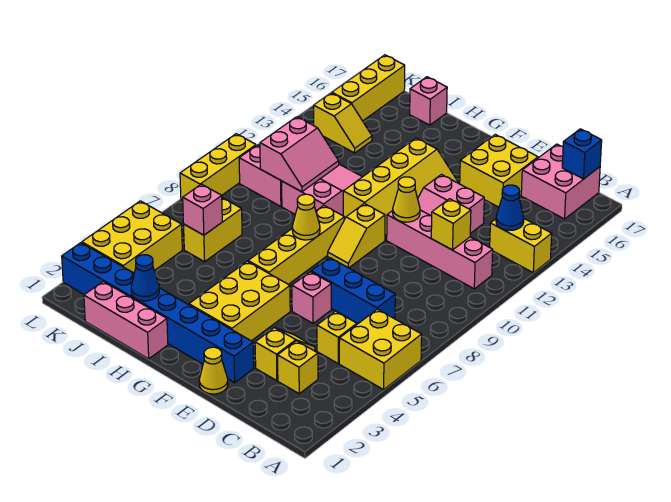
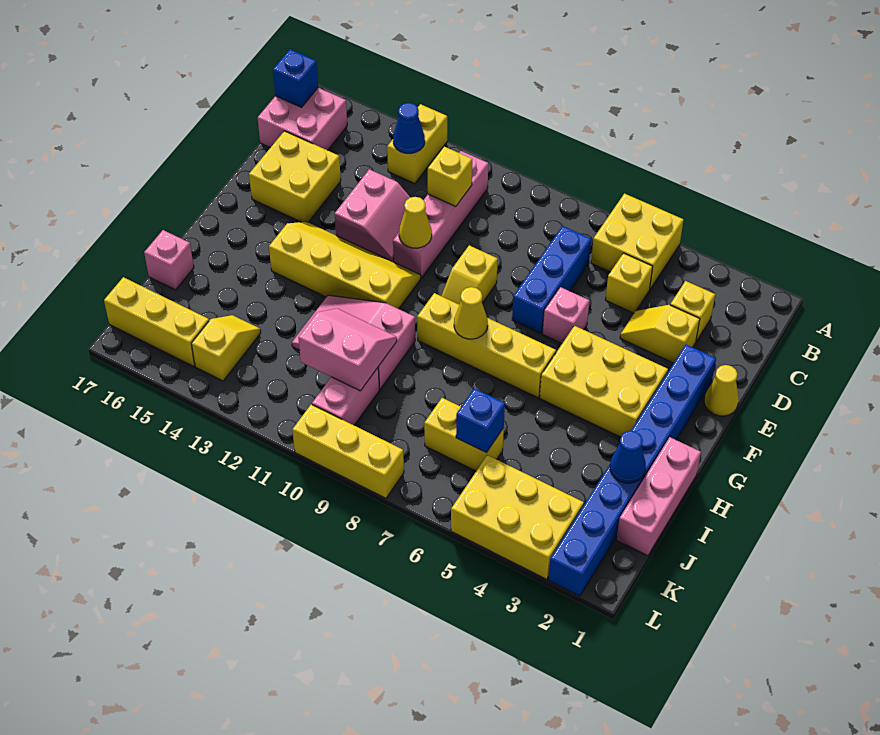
yellow slope F9:F10 level 1 top 10 -> yellow slope E9:F9 level 1 top E
pink brick J6 level 2 -> blue brick J6 level 2

